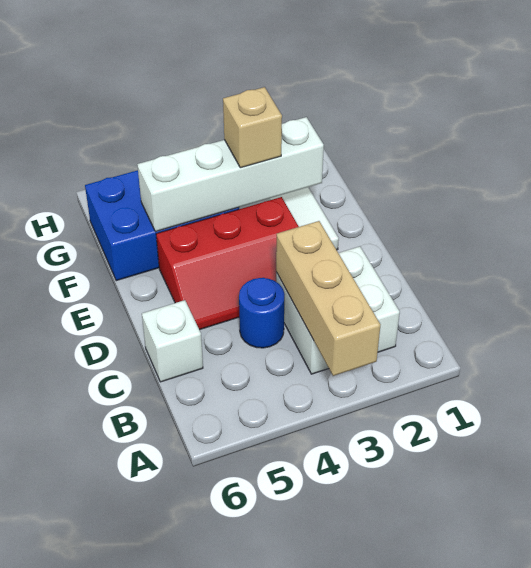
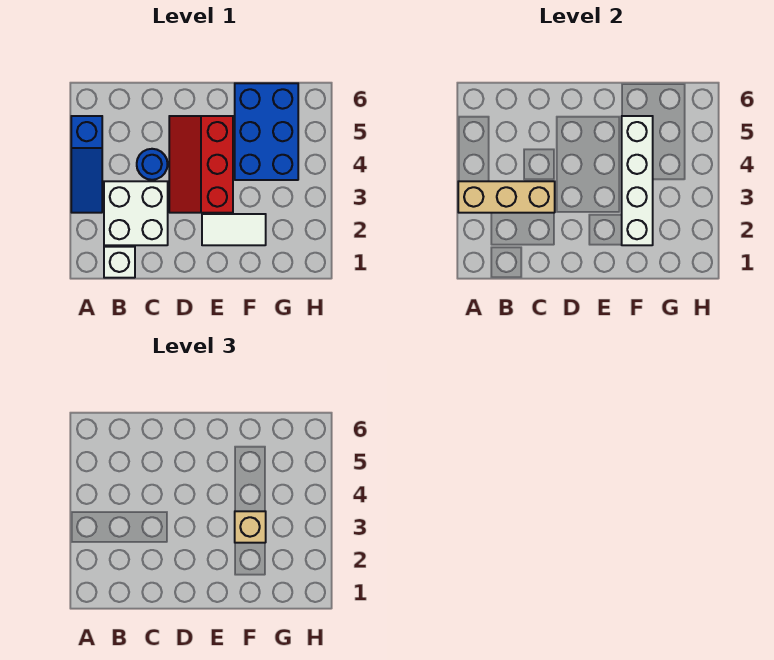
none -> blue slope A3:A5 level 1 top 5
white brick C6 level 1 -> white brick B1 level 1

